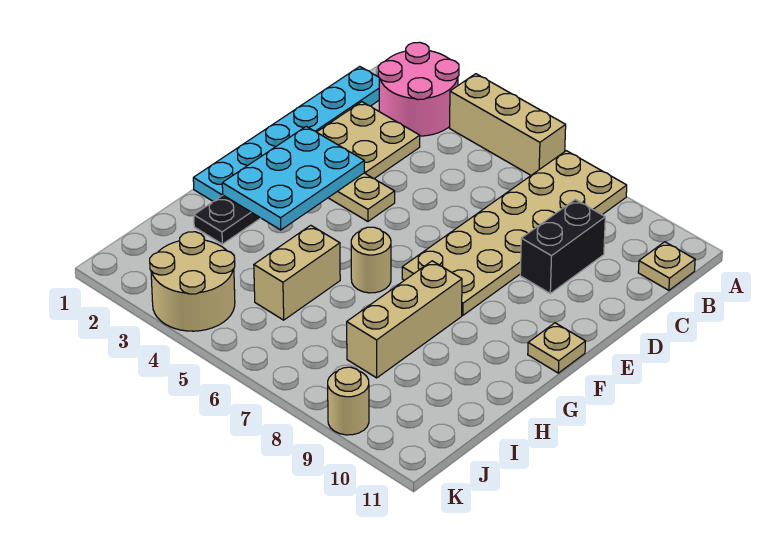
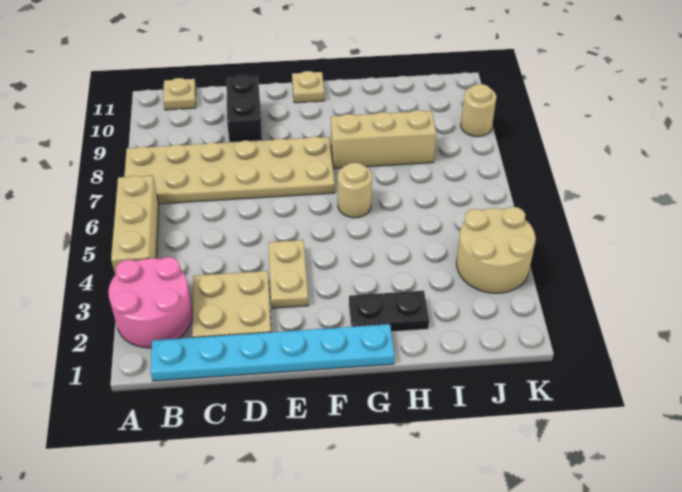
black brick C9:D9 level 1 -> black brick D9:D10 level 1
cyan plate E2:G3 level 2 -> none
tan brick H5:I5 level 1 -> none

